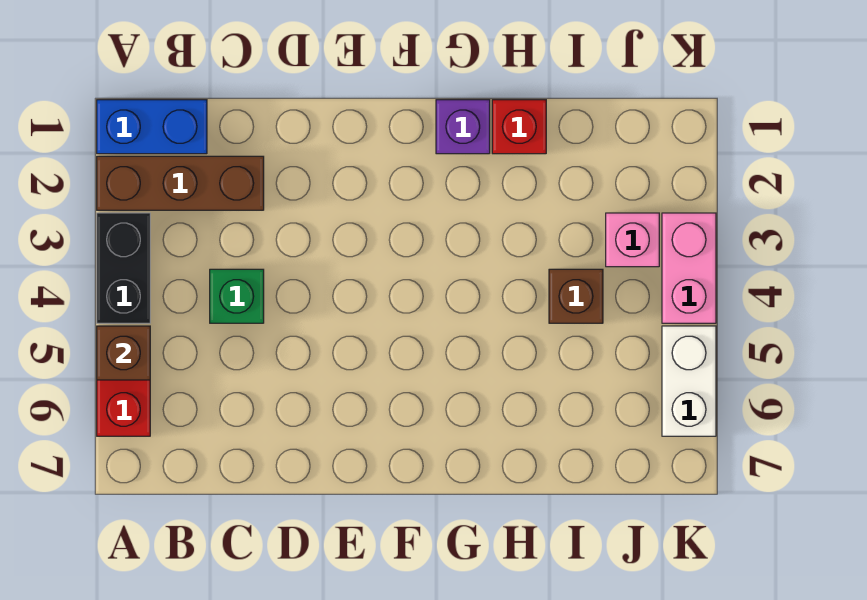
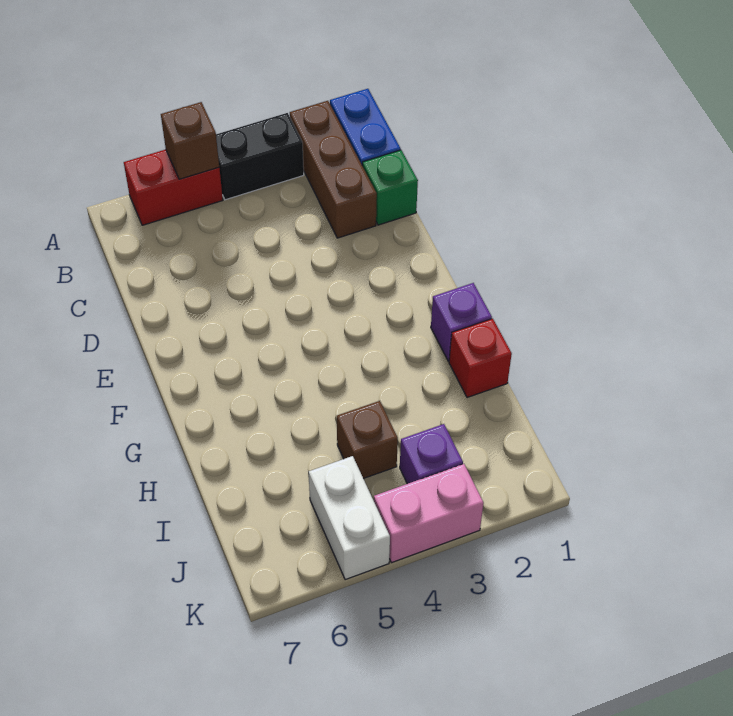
green brick C4 level 1 -> green brick C1 level 1
pink brick J3 level 1 -> purple brick J3 level 1
white brick K5:K6 level 1 -> white brick J5:K5 level 1

